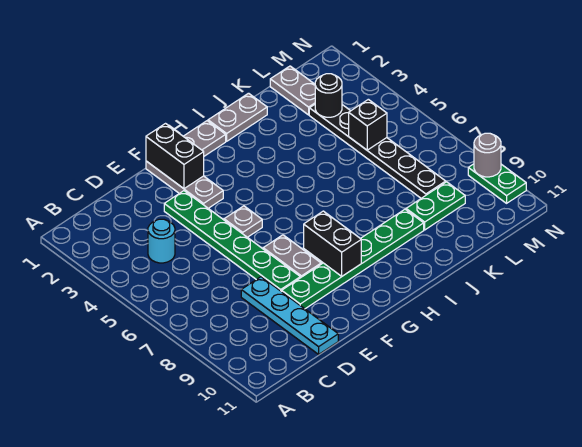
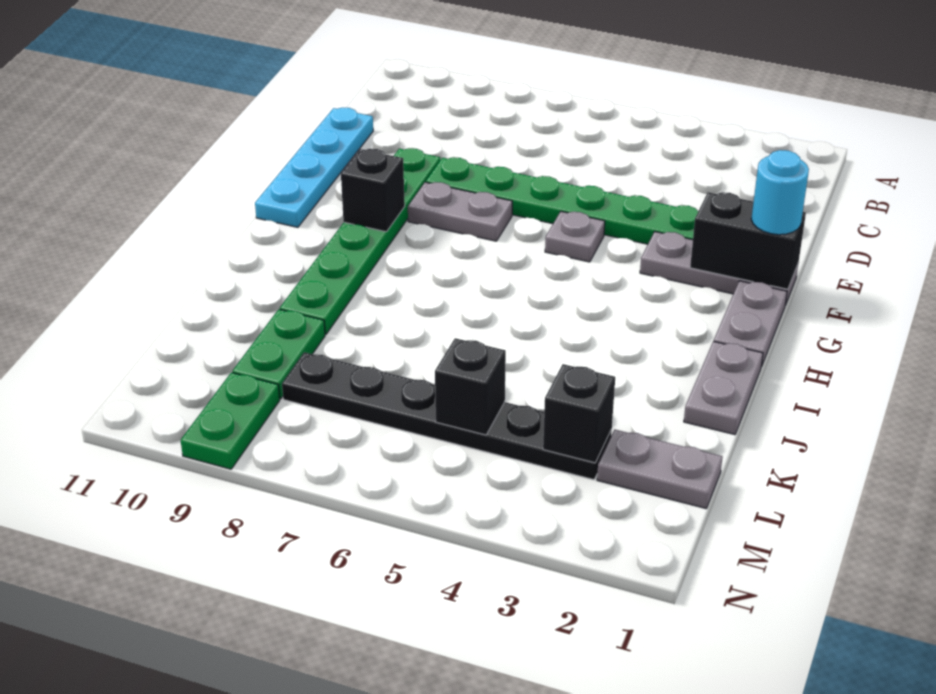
cyan round brick C4 level 1 -> cyan round brick F1 level 3
cyan plate D8:D11 level 1 -> cyan plate D11:G11 level 1
black brick G8:G9 level 2 -> black brick G9 level 2
black round brick L3 level 2 -> black brick L3 level 2
green plate N9:N10 level 1 -> green plate M9:N9 level 1
grey round brick N9 level 2 -> none

